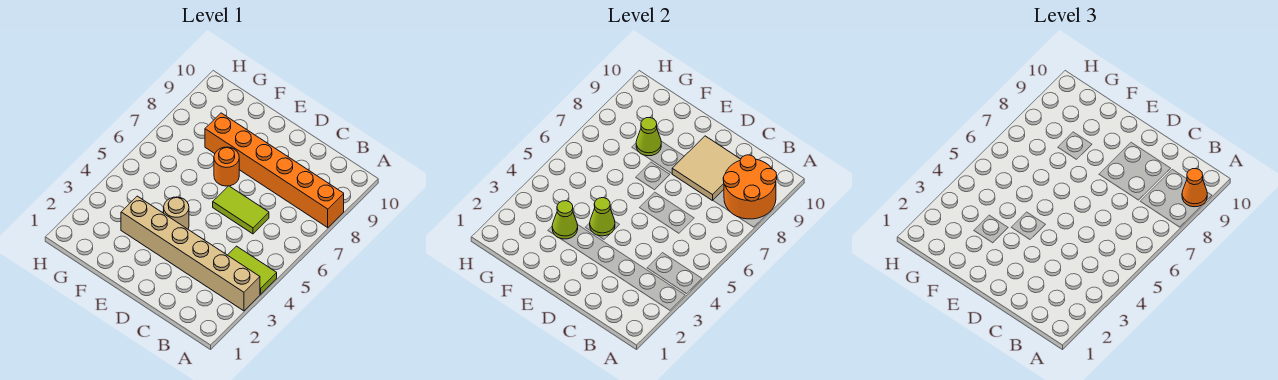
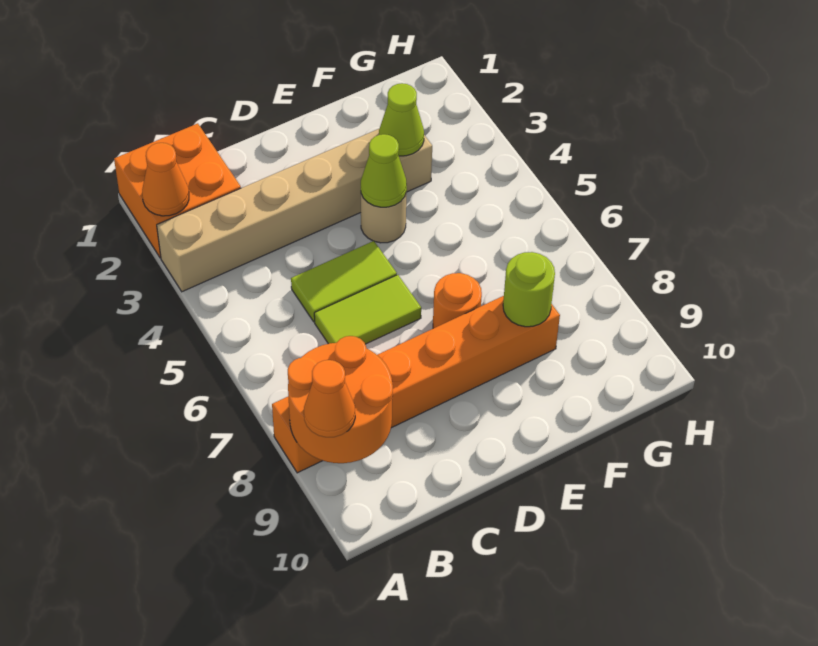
none -> orange brick A1:B2 level 1
none -> orange cone A2 level 2
lime tile A4:B4 level 1 -> lime tile C5:D5 level 1
tan tile C8:D9 level 2 -> none
lime cone F8 level 2 -> lime round brick F8 level 2

